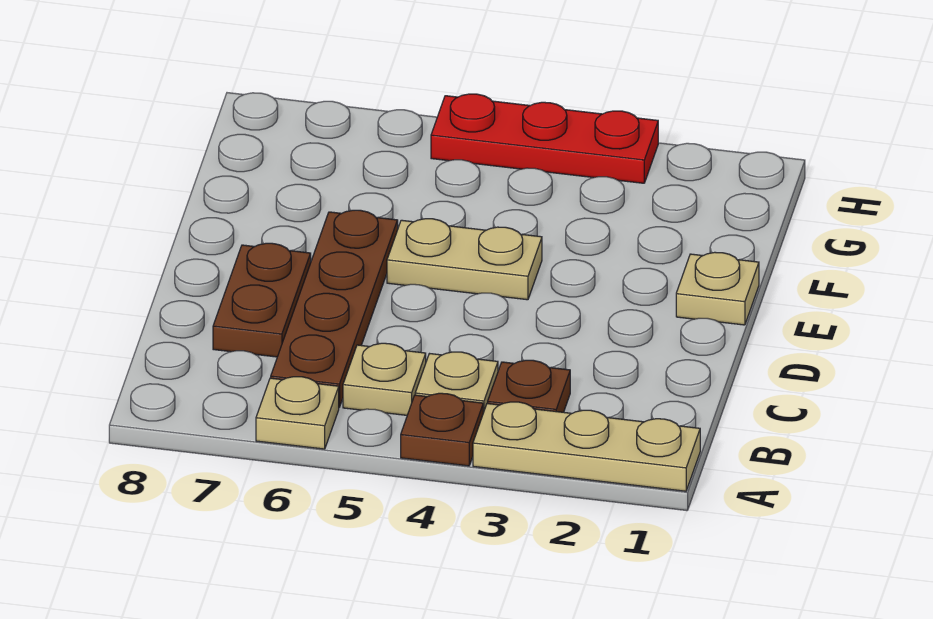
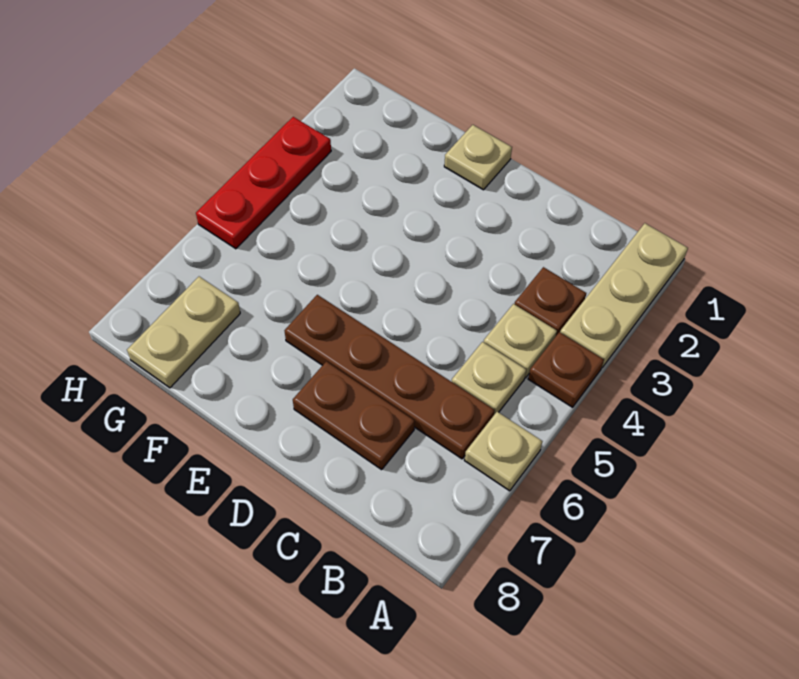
tan plate E4:E5 level 1 -> tan plate G7:G8 level 1

